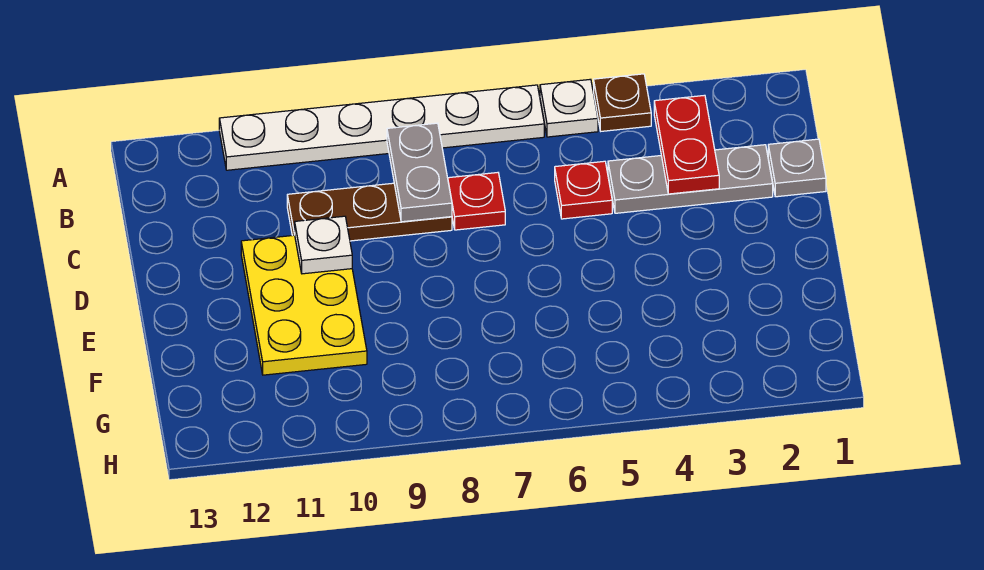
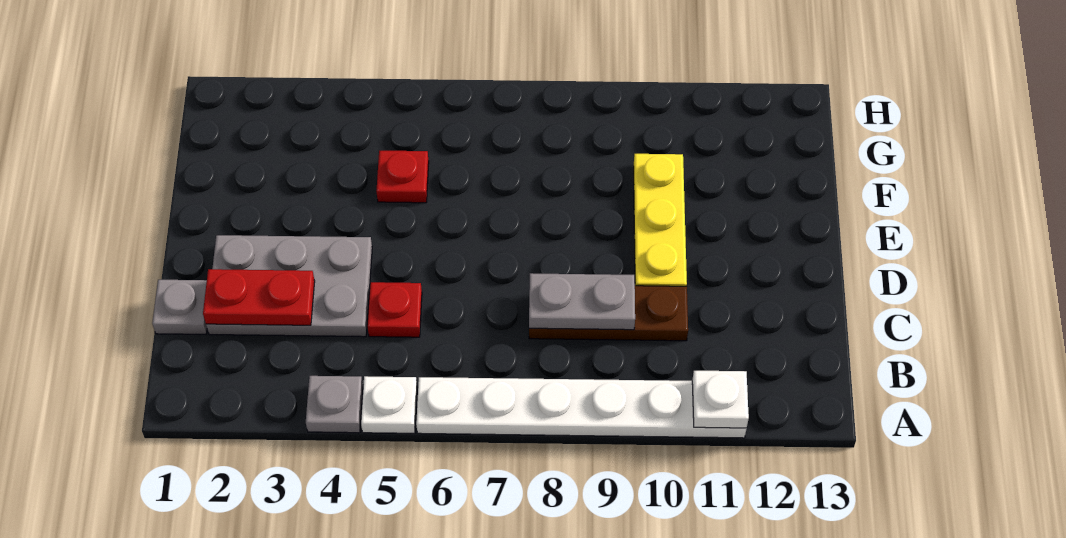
brown plate A4 level 1 -> grey plate A4 level 1
red plate B3:C3 level 2 -> red plate C2:C3 level 2
grey plate B8:C8 level 2 -> grey plate C8:C9 level 2
grey plate C2:C4 level 1 -> grey plate C2:D4 level 1
red plate C7 level 1 -> red plate F5 level 1
yellow plate D10:F11 level 1 -> yellow plate D10:F10 level 1
white plate D10 level 2 -> white plate A11 level 2

